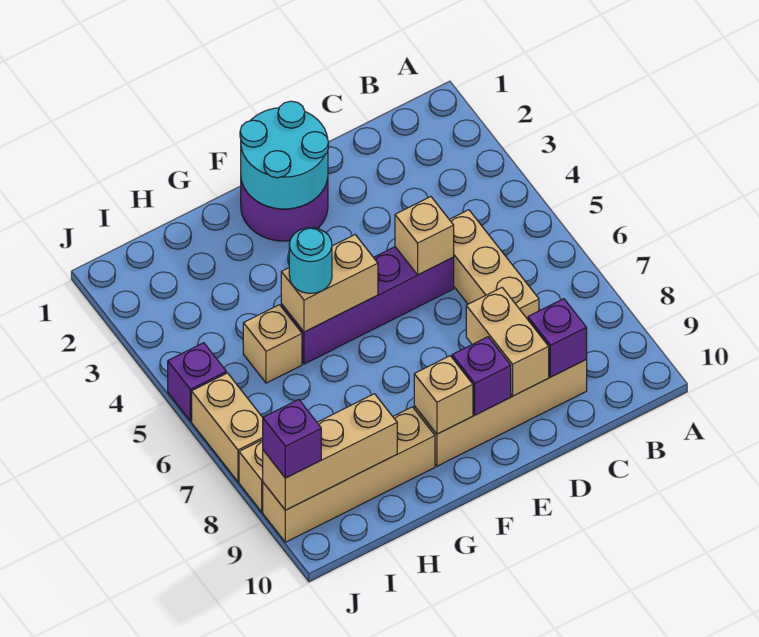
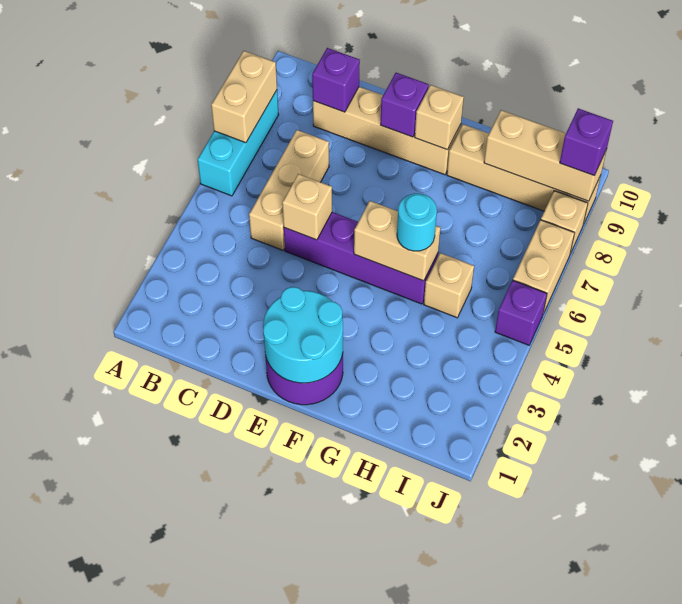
none -> cyan brick A6:A8 level 1
tan brick D8:D9 level 2 -> tan brick A7:A8 level 2

